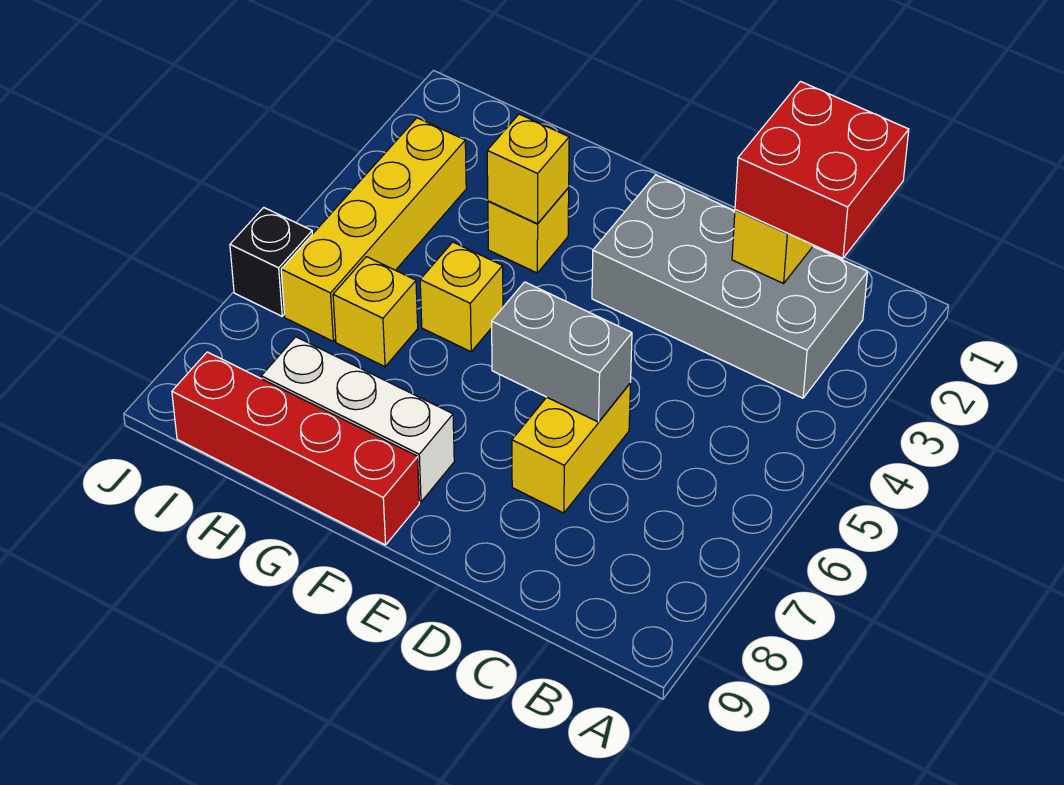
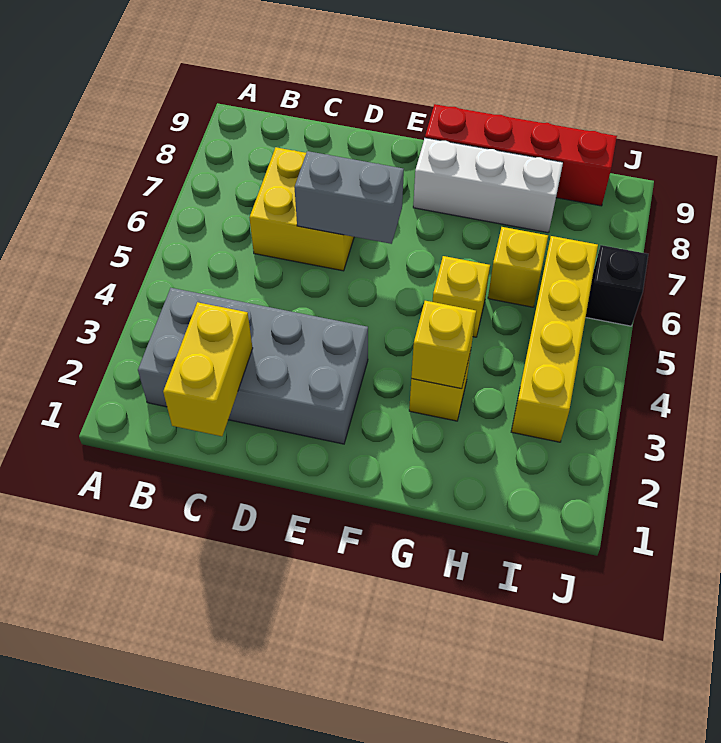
red brick B1:C2 level 3 -> none
yellow brick D6:D7 level 1 -> yellow brick C6:D7 level 1

